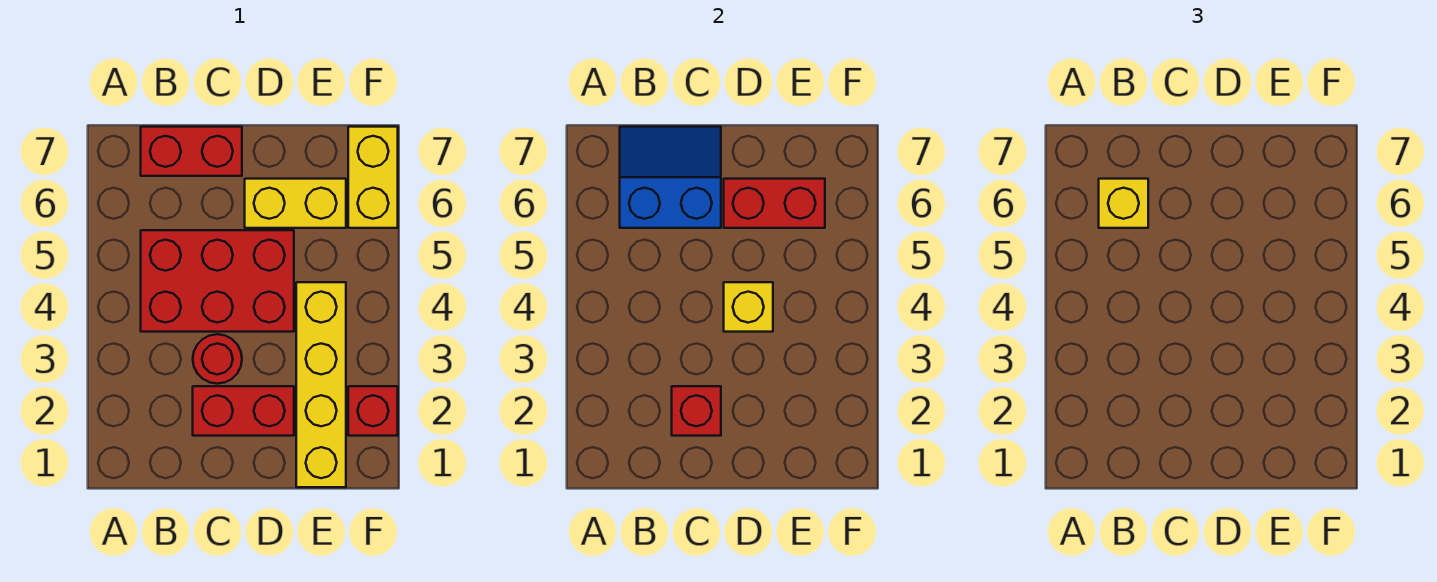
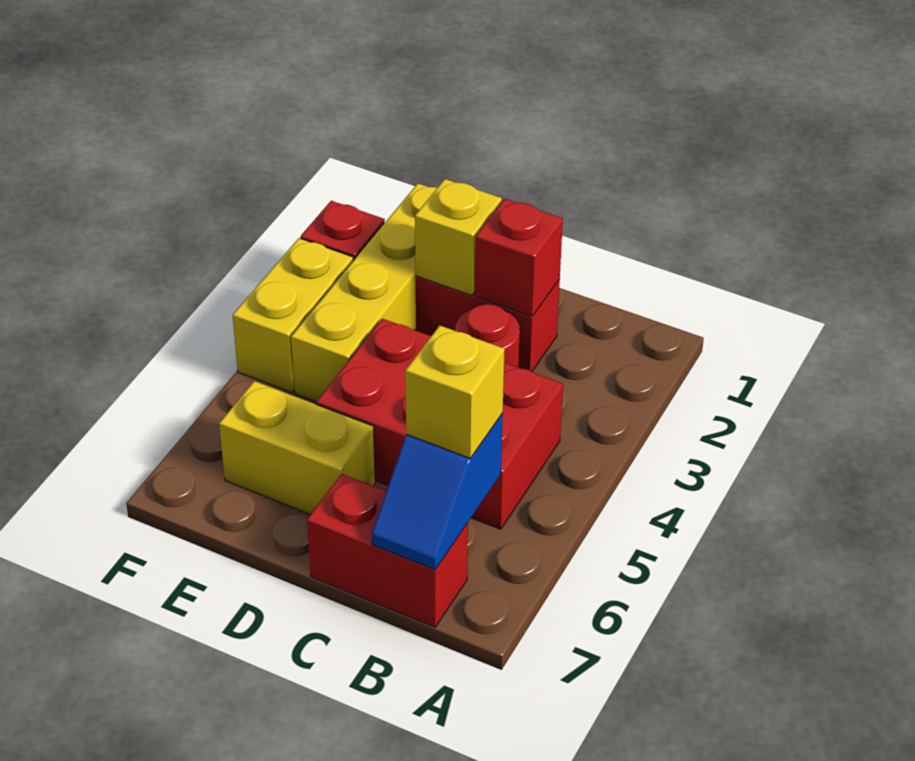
blue slope B6:C7 level 2 top 6 -> blue slope B6:B7 level 2 top 6
yellow brick D4 level 2 -> yellow brick D2 level 2
red brick D6:E6 level 2 -> none
yellow brick F6:F7 level 1 -> yellow brick F3:F4 level 1

